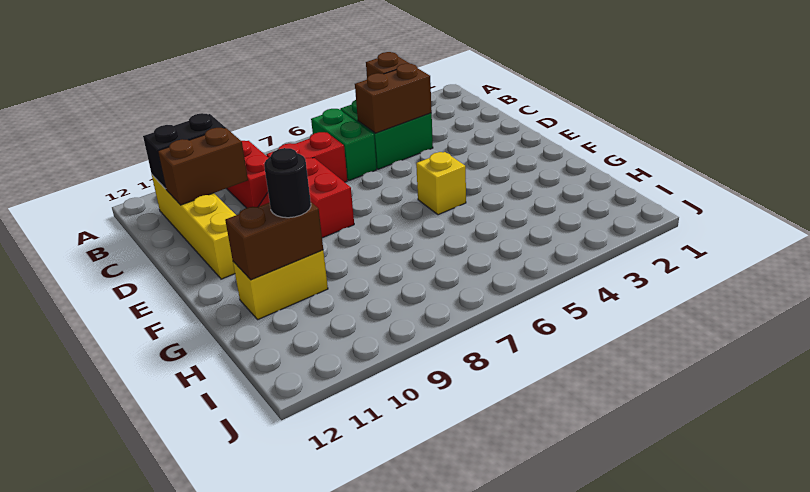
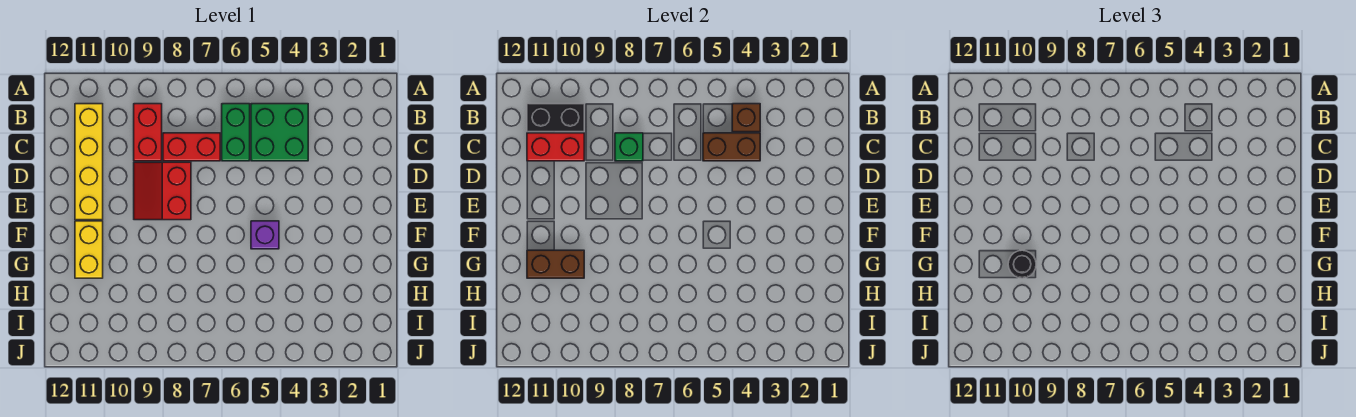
none -> green brick C8 level 2
brown brick C10:C11 level 2 -> red brick C10:C11 level 2
yellow brick F5 level 1 -> purple brick F5 level 1
yellow brick G10:G11 level 1 -> yellow brick F11:G11 level 1

